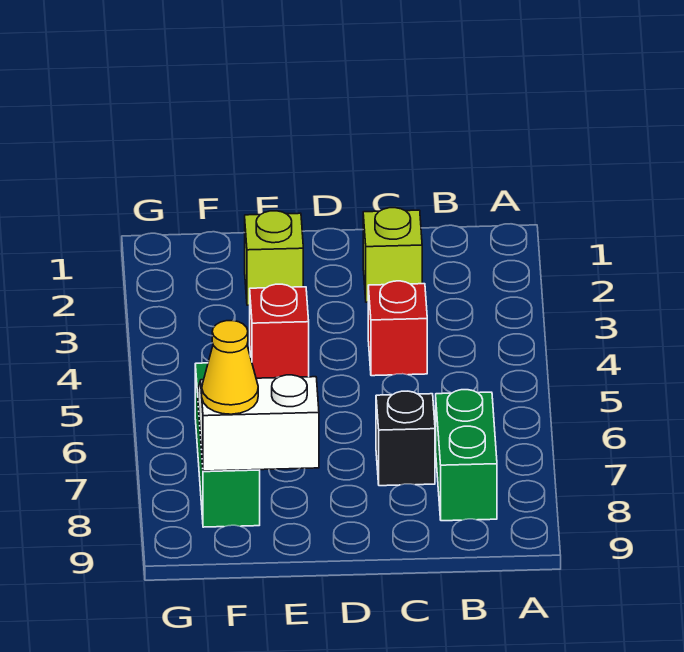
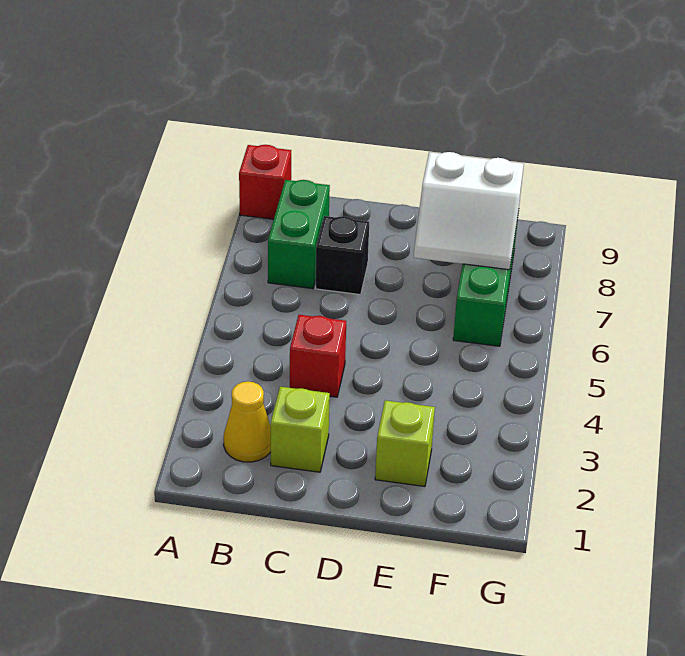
red brick E4 level 1 -> red brick A9 level 1
yellow cone F8 level 3 -> yellow cone B2 level 1

